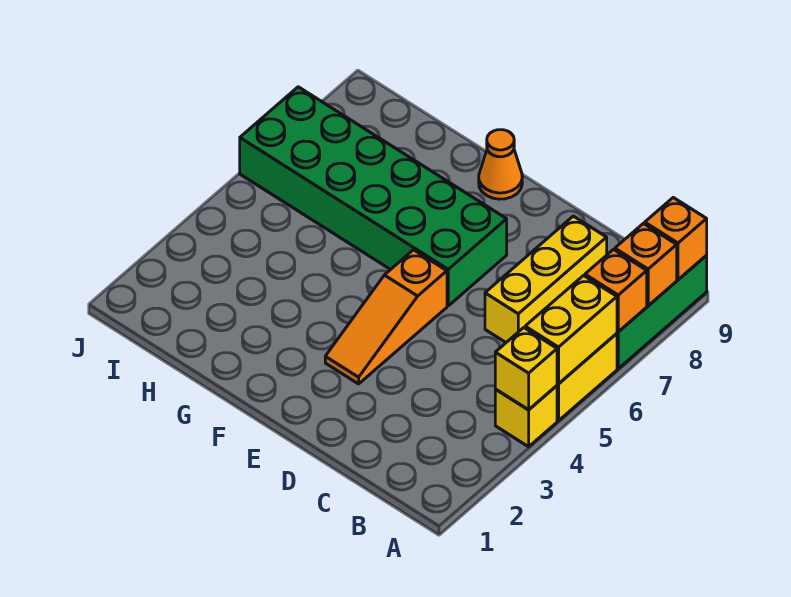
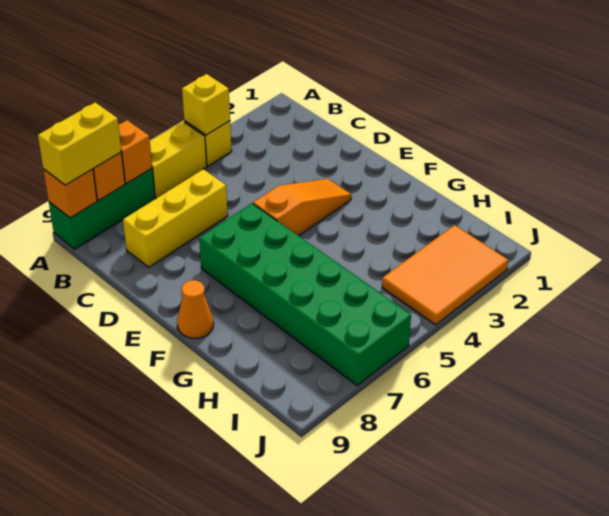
yellow brick A5:A6 level 2 -> yellow brick A8:A9 level 3
none -> orange tile I2:J4 level 1

